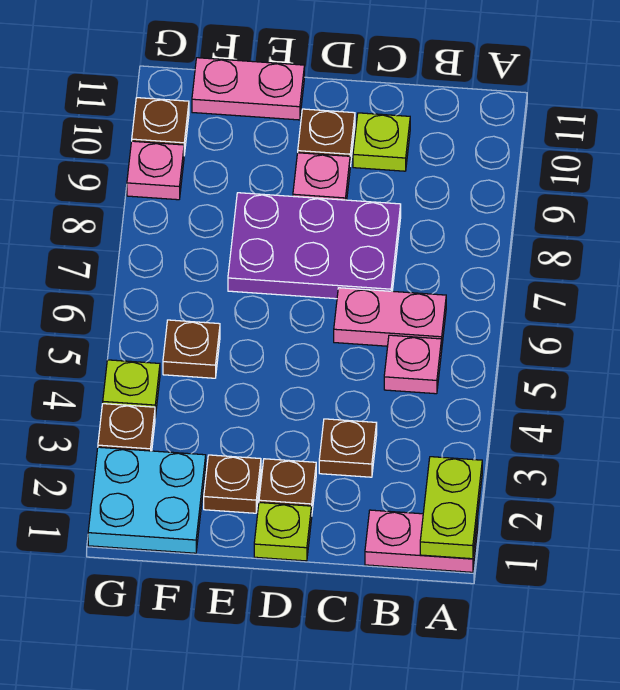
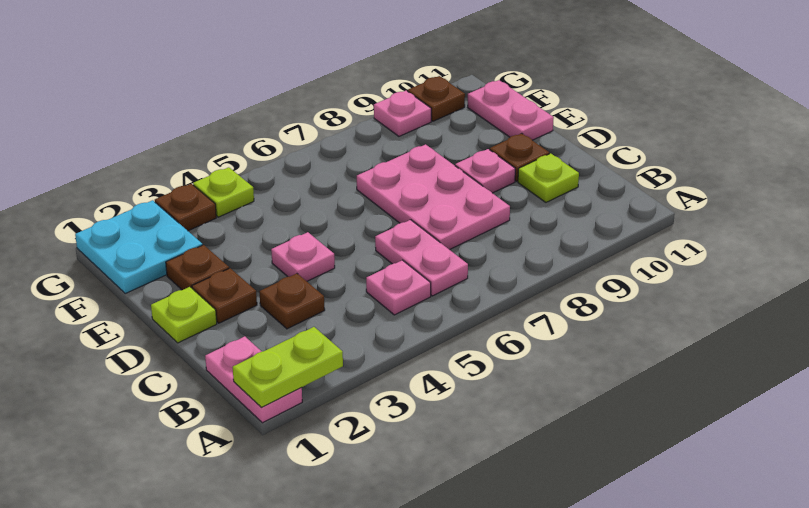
purple plate C7:E8 level 1 -> pink plate C7:E8 level 1
none -> pink plate D4 level 1
brown plate F5 level 1 -> none

